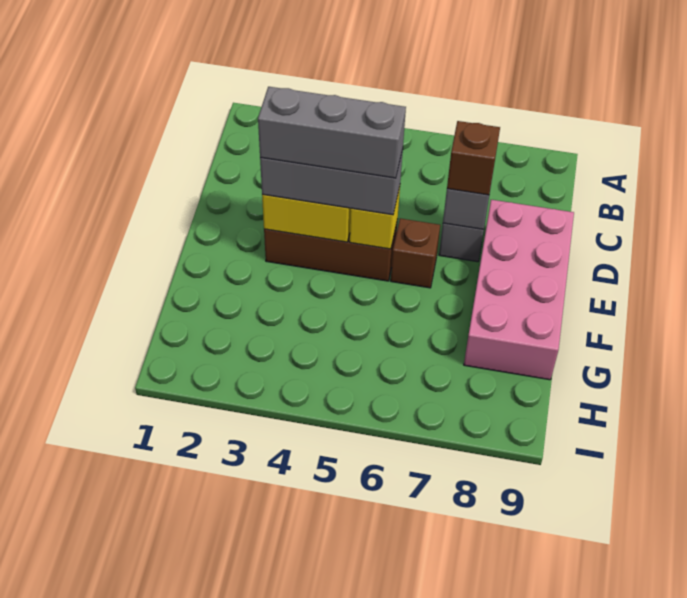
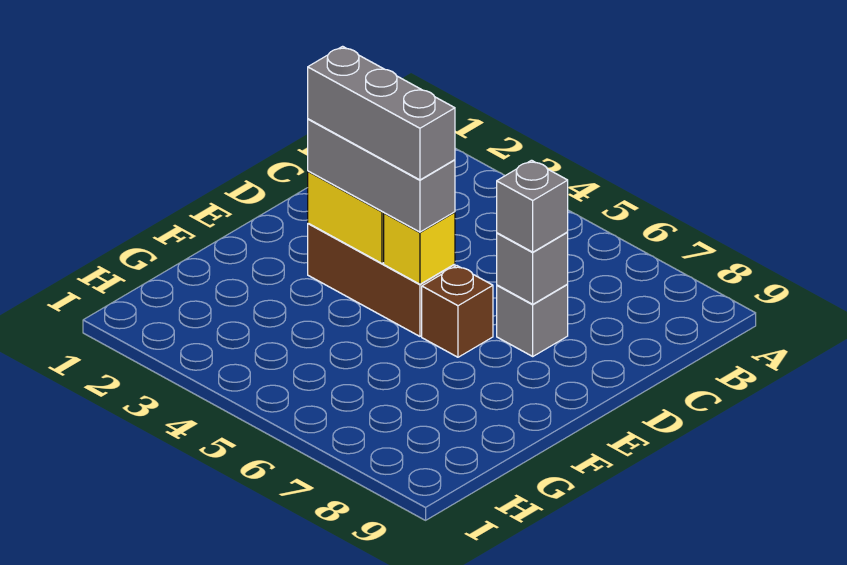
brown brick D7 level 3 -> grey brick D7 level 3
pink brick D8:G9 level 1 -> none

